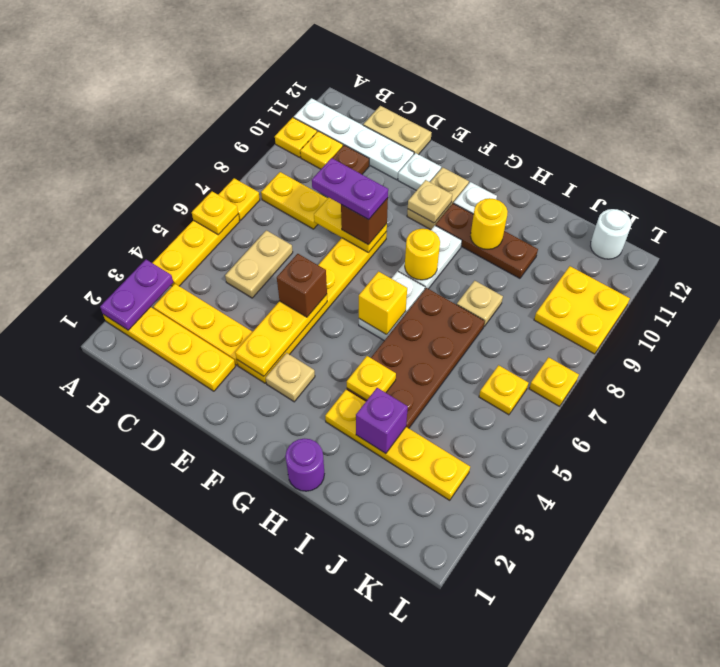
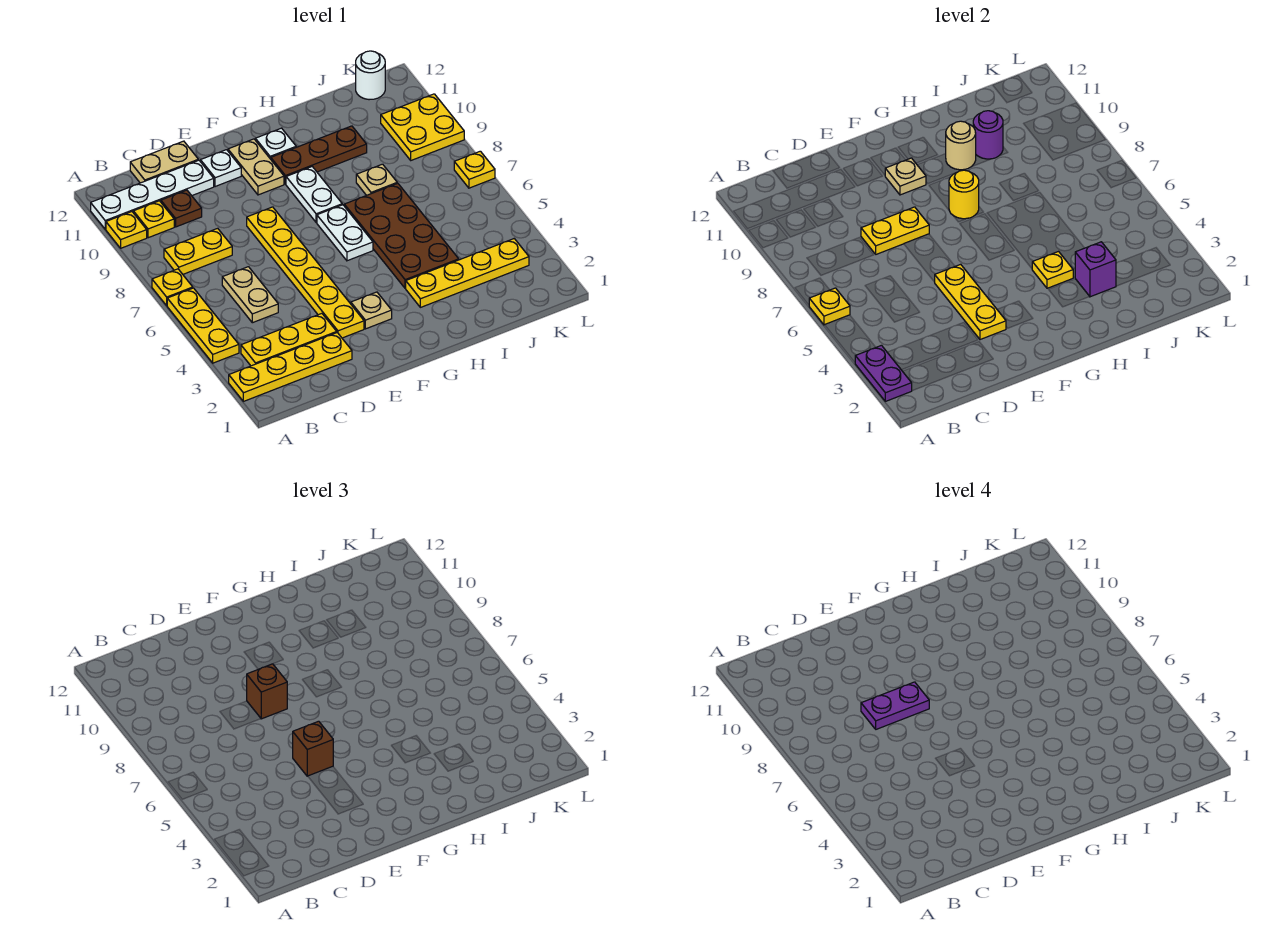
yellow brick G6 level 2 -> none
purple round brick H1 level 1 -> purple round brick I10 level 2
yellow round brick H10 level 2 -> tan round brick H10 level 2
yellow plate K6 level 1 -> none

